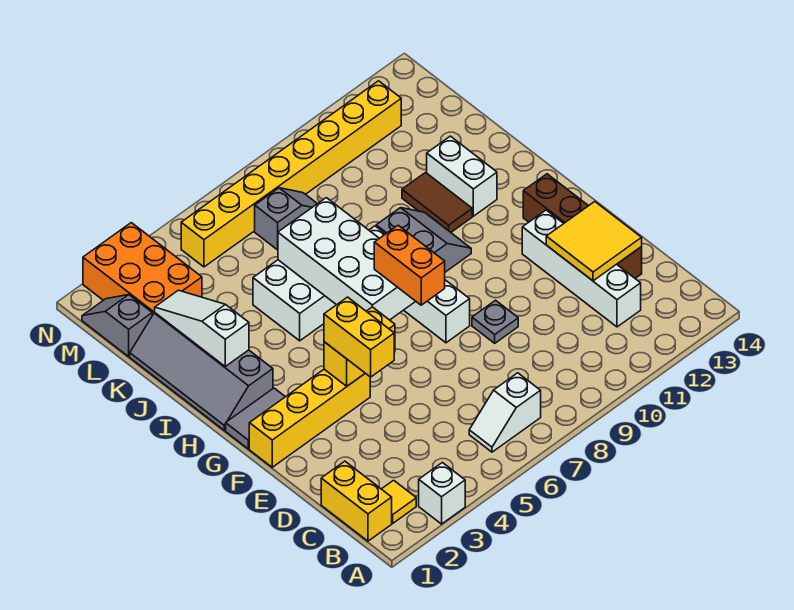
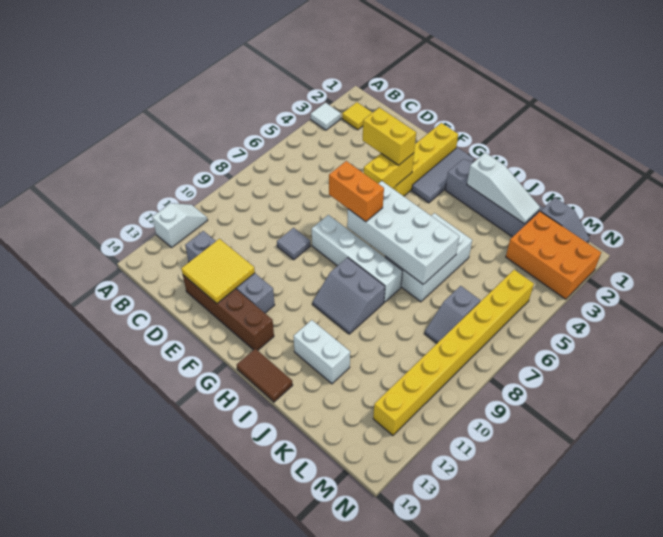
white brick A3 level 1 -> white tile A3 level 1
yellow brick B1:C1 level 1 -> none
white slope B6:B7 level 1 top 7 -> white slope A11:A12 level 1 top 12
white brick C12:F12 level 1 -> grey brick C12:F12 level 1
grey plate E9 level 1 -> grey tile E9 level 1
grey tile G1:G2 level 1 -> grey tile G1:G3 level 1
brown tile I11:J11 level 1 -> brown tile H14:I14 level 1

